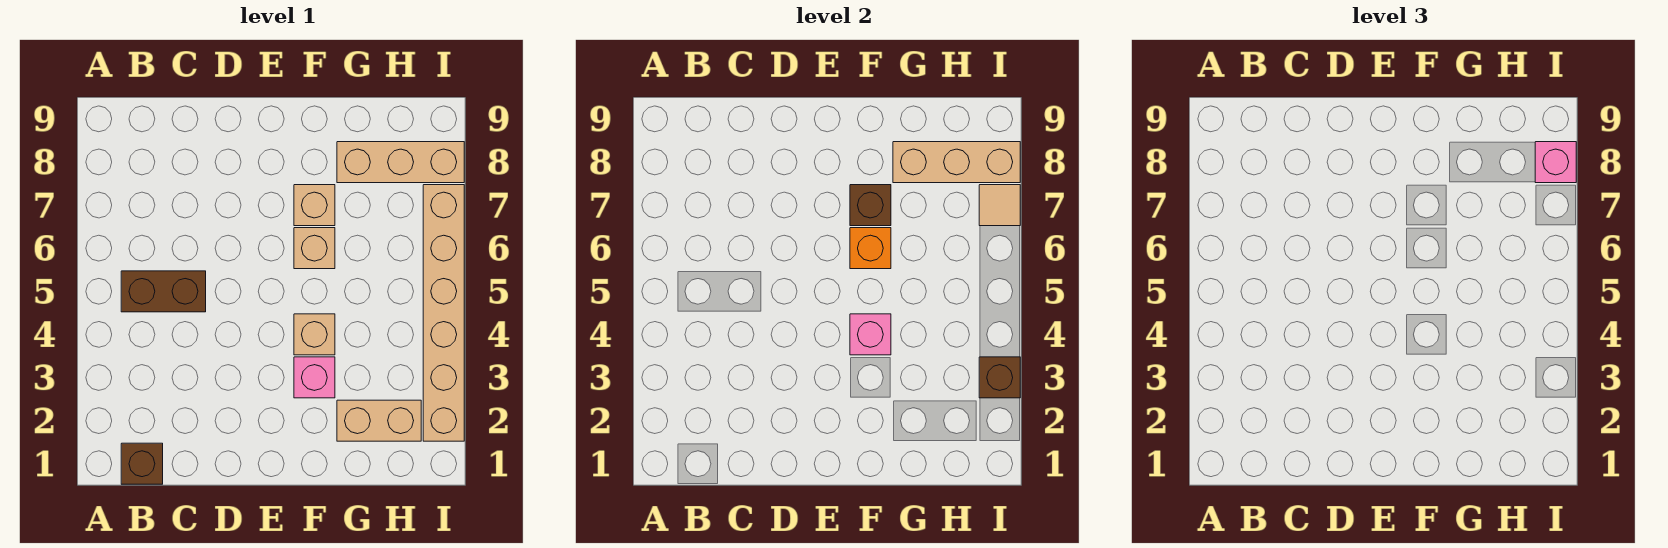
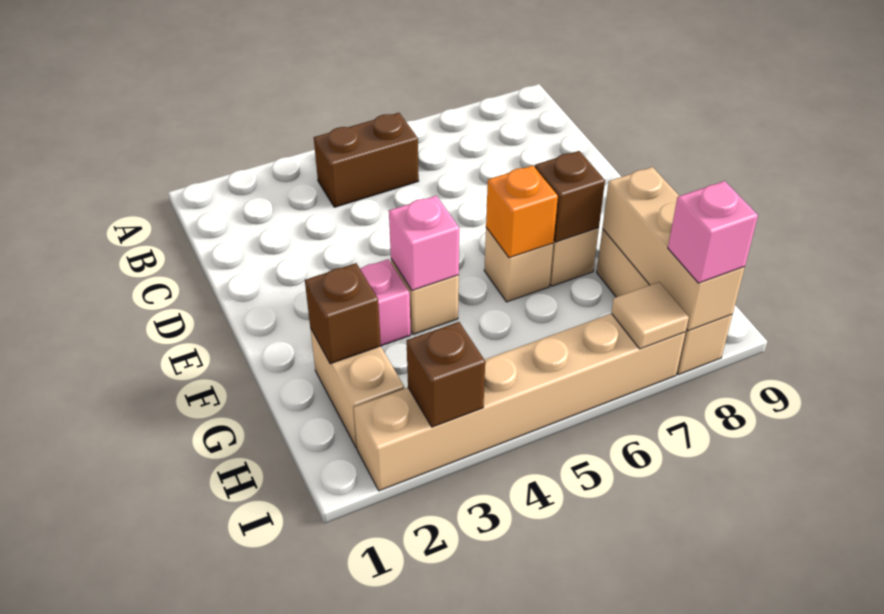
brown brick B1 level 1 -> brown brick G2 level 2
brown brick B5:C5 level 1 -> brown brick B4:B5 level 1

